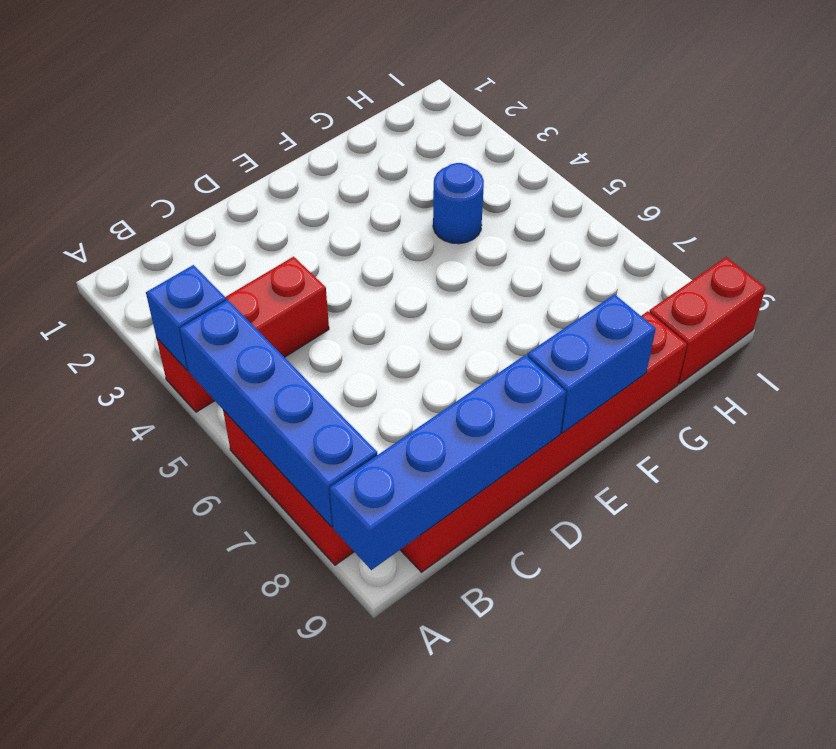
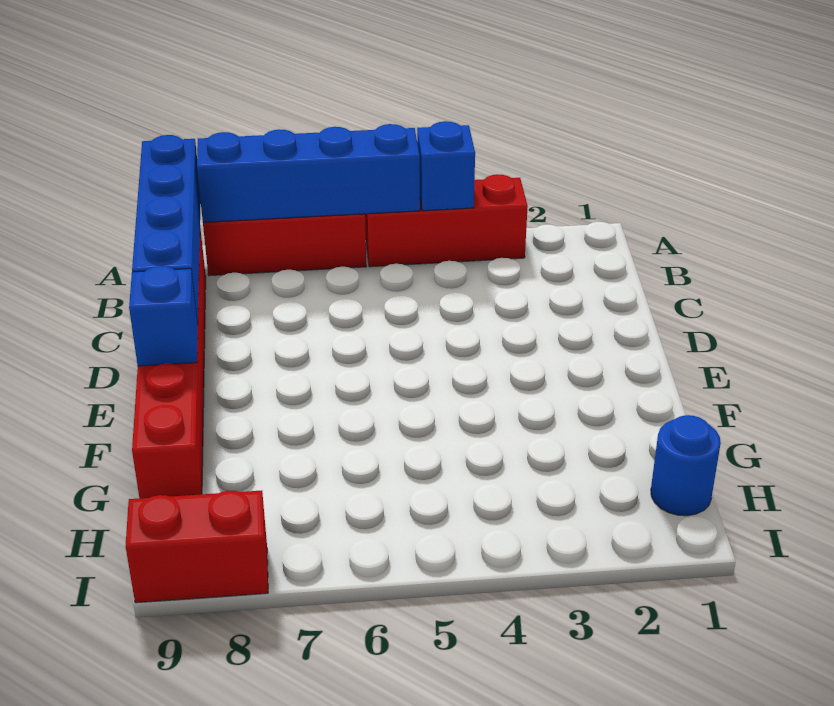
red brick A4:C4 level 1 -> red brick A3:A5 level 1
blue brick E9:F9 level 2 -> blue brick E9 level 2
blue round brick G4 level 1 -> blue round brick H1 level 1
red brick H9:I9 level 1 -> red brick I8:I9 level 1

